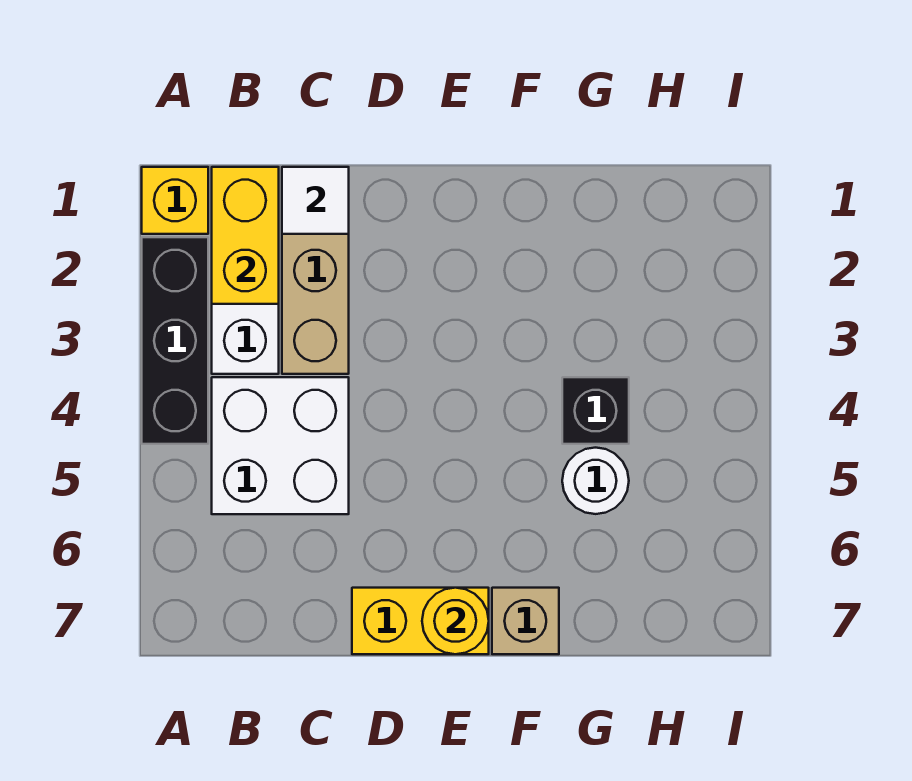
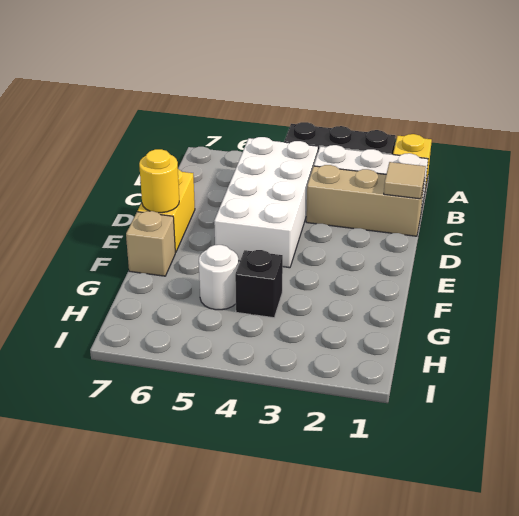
yellow brick B1:B2 level 2 -> none
white brick B4:C5 level 1 -> white brick B4:E5 level 1
white tile C1 level 2 -> tan tile C1 level 2

